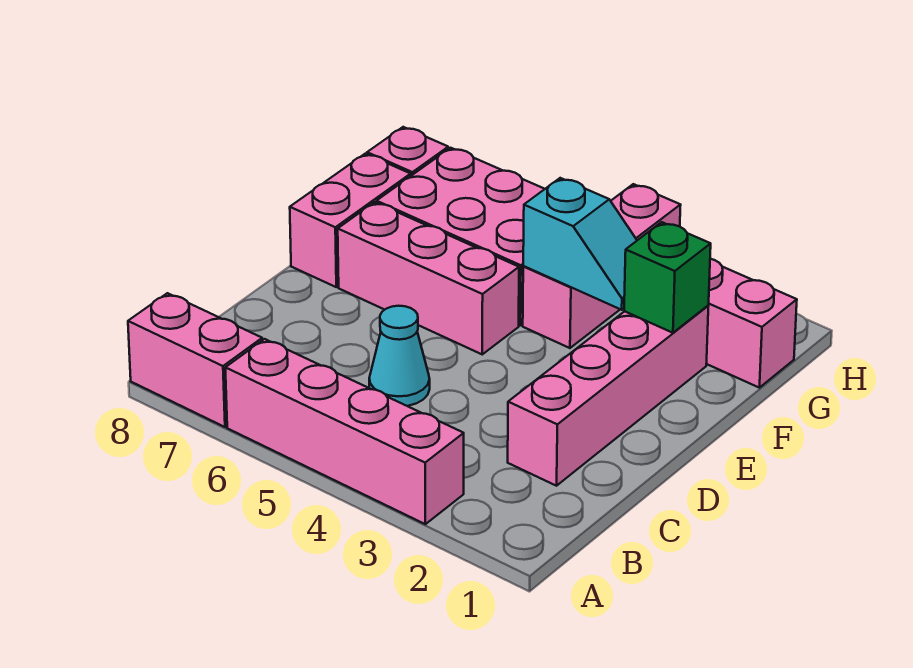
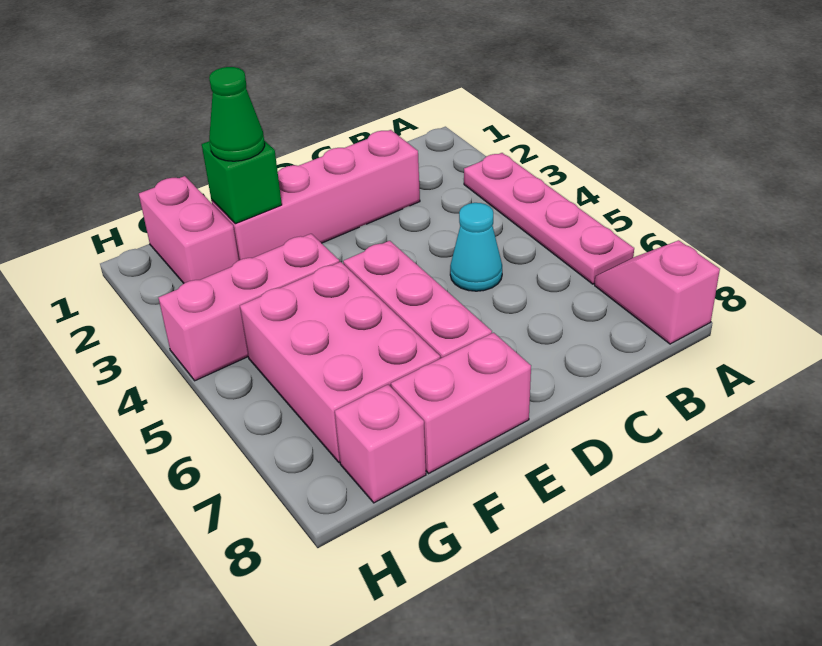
pink brick A3:A6 level 1 -> pink plate A3:A6 level 1
pink brick A7:A8 level 1 -> pink slope A7:A8 level 1 top 8
none -> green cone F2 level 3
cyan slope F3:F4 level 2 top 4 -> none

